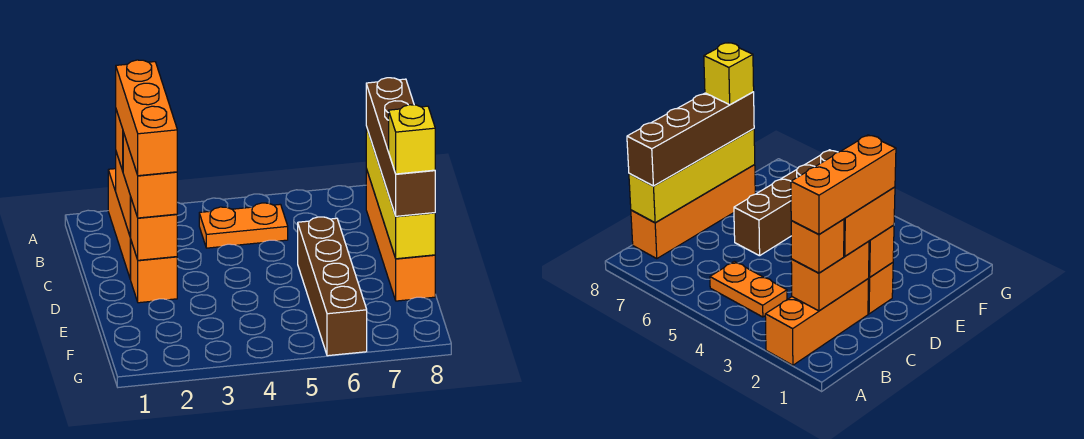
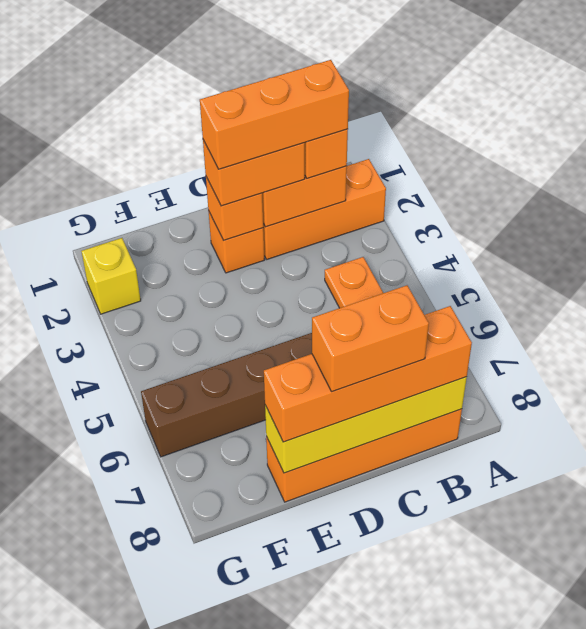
brown brick B8:E8 level 3 -> orange brick B8:E8 level 3
none -> orange brick C8:D8 level 4
yellow brick E8 level 4 -> yellow brick G2 level 1

